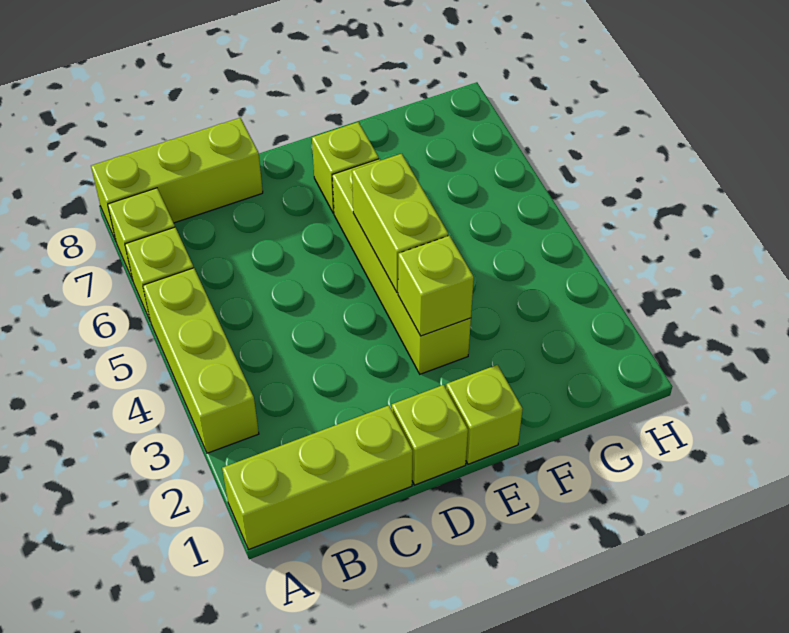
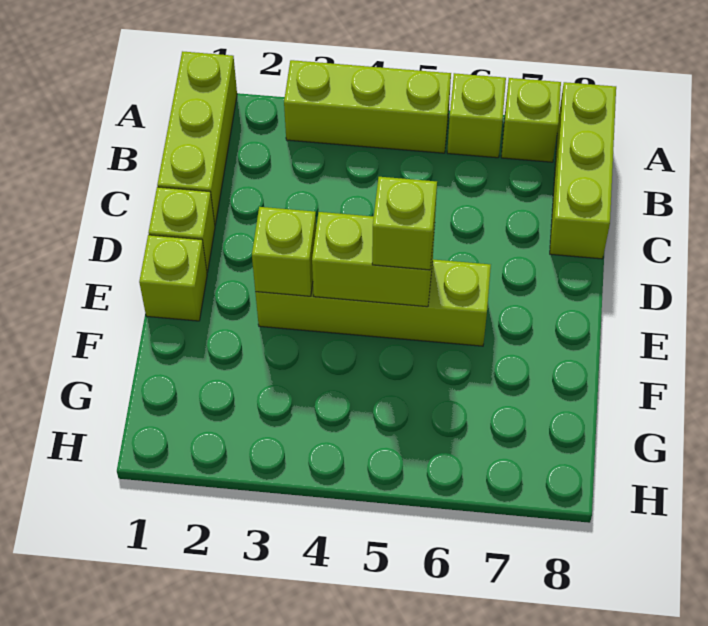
lime brick E7 level 1 -> lime brick E5 level 3

